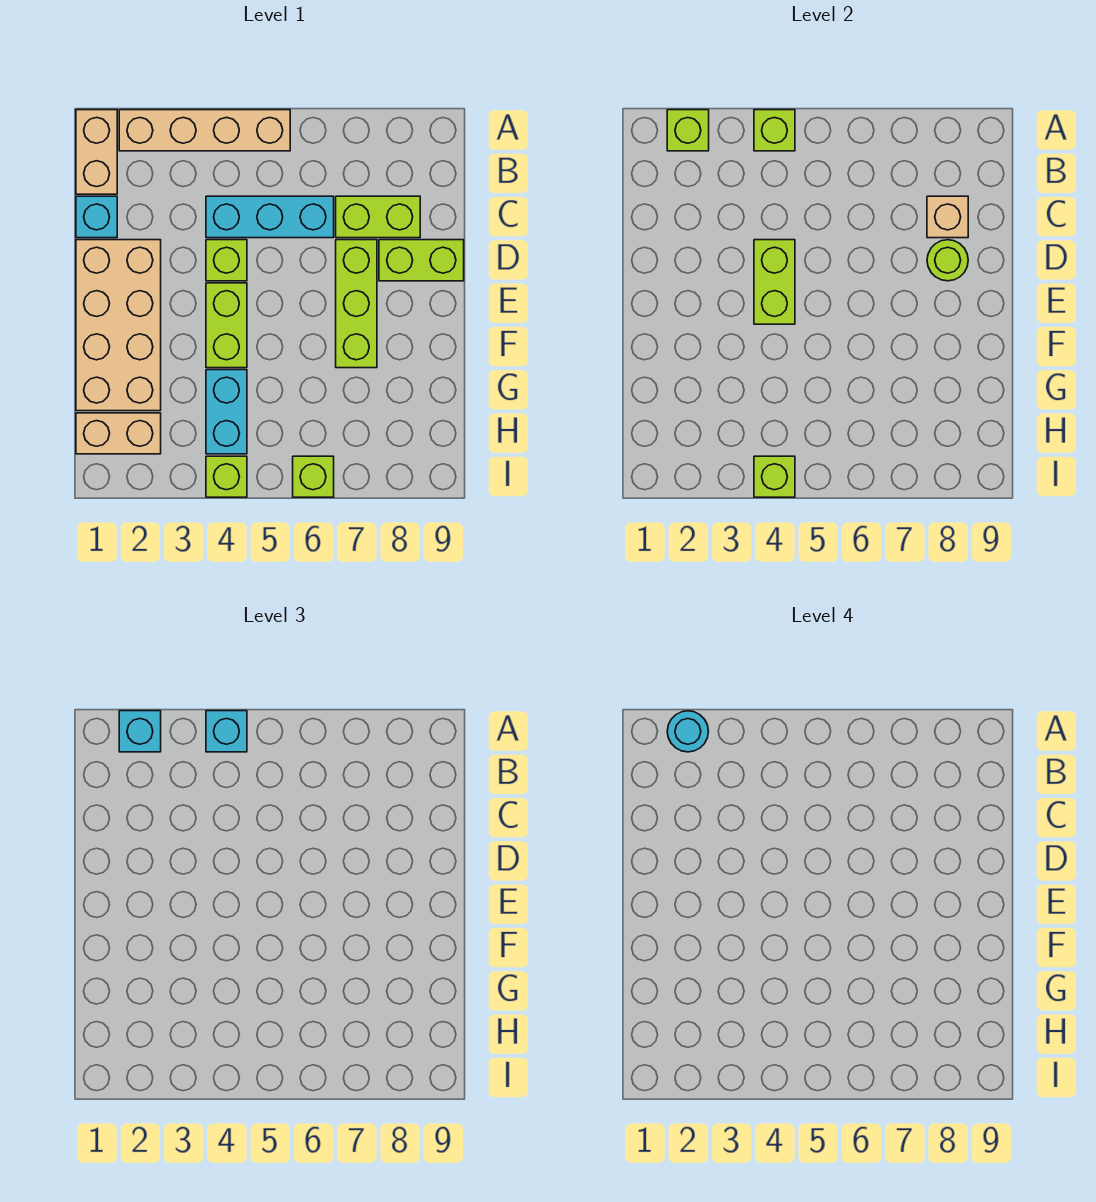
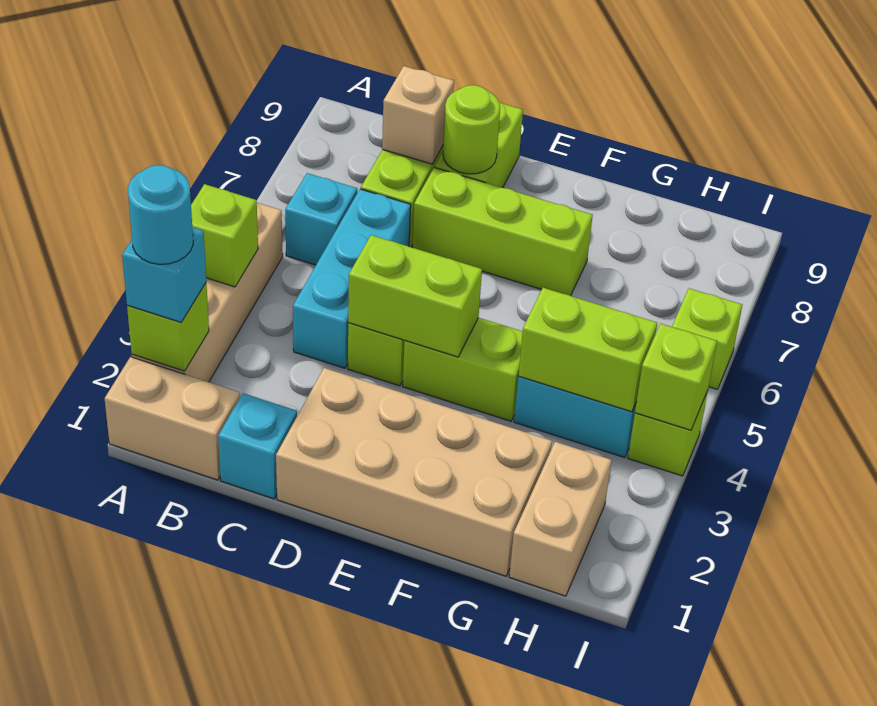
cyan brick A4 level 3 -> cyan brick B6 level 1
none -> lime brick G4:H4 level 2

